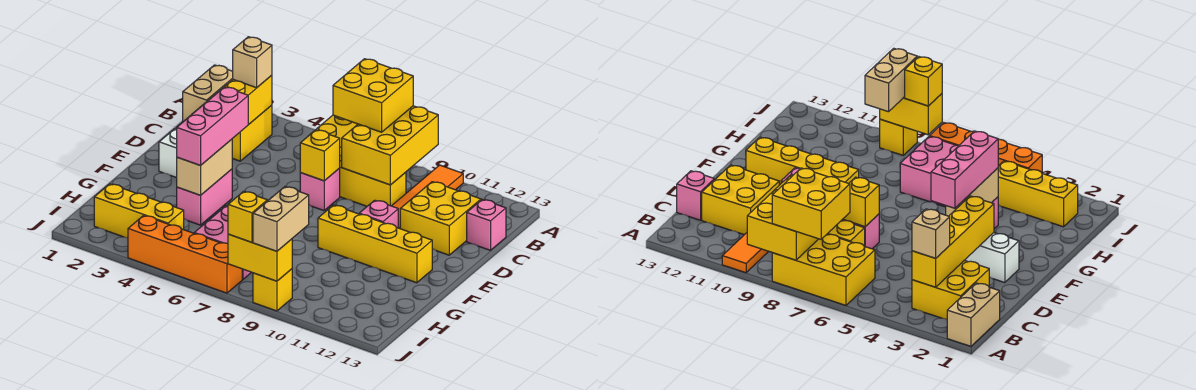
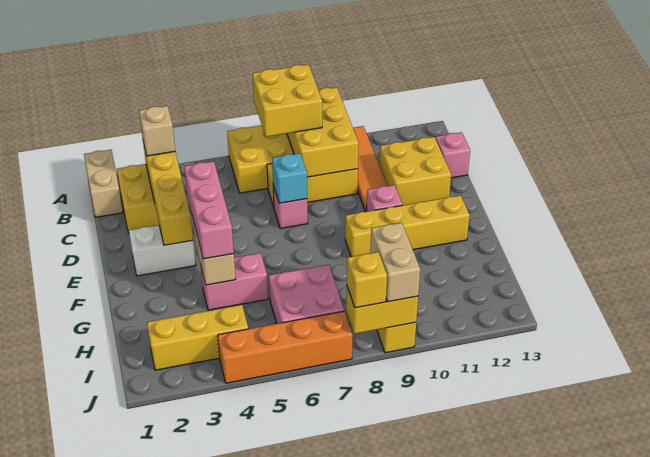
yellow brick D7 level 2 -> cyan brick D7 level 2
pink brick F4:G4 level 1 -> pink brick G4:G5 level 1

